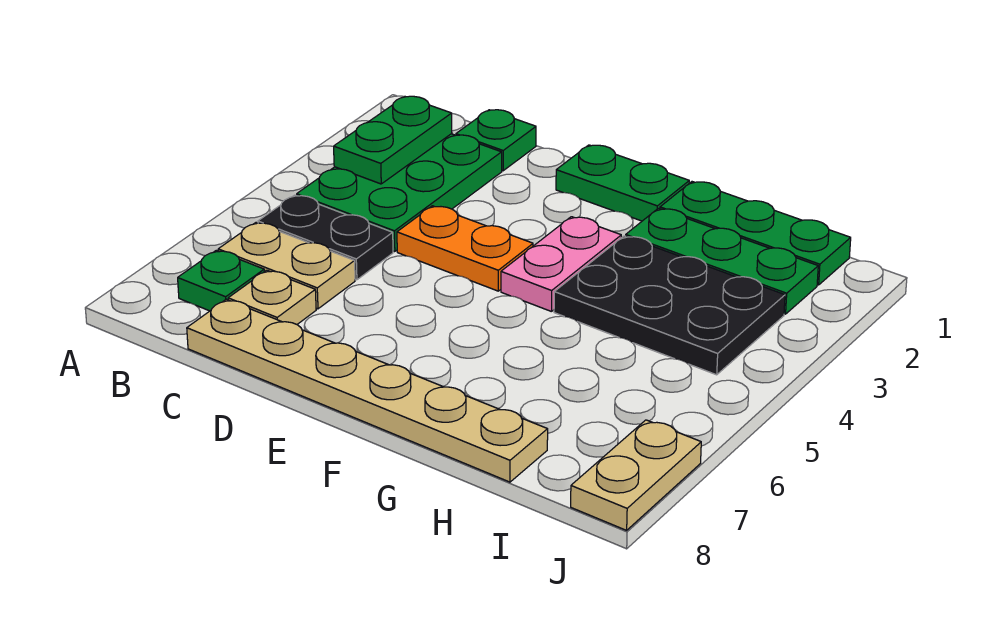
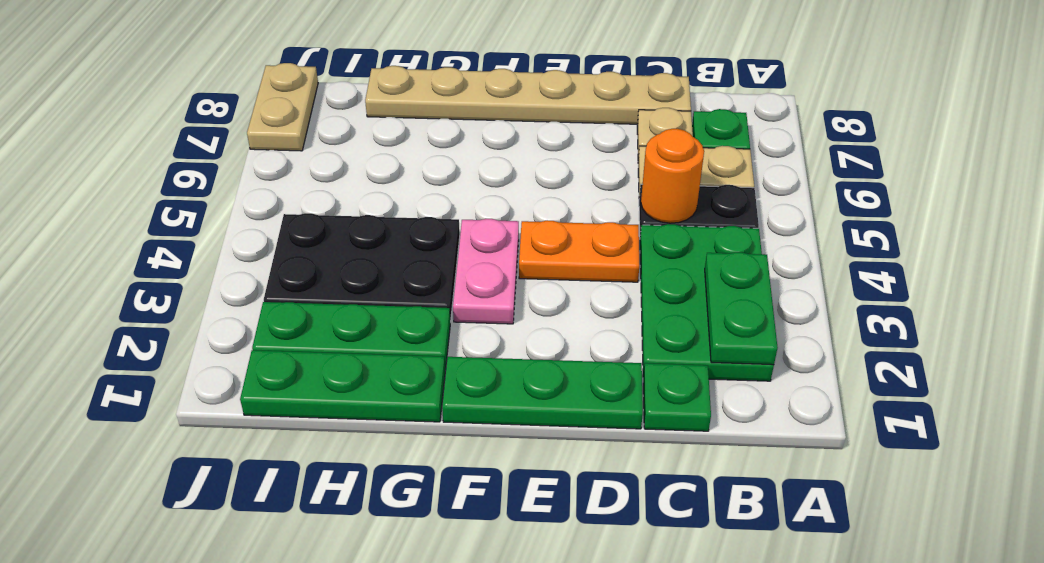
none -> orange round brick C5 level 2
green plate E1:F1 level 1 -> green plate D1:F1 level 1

